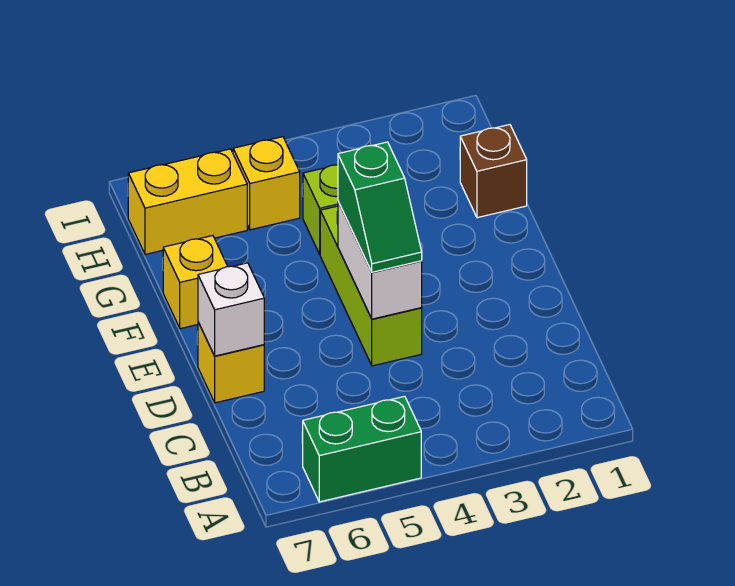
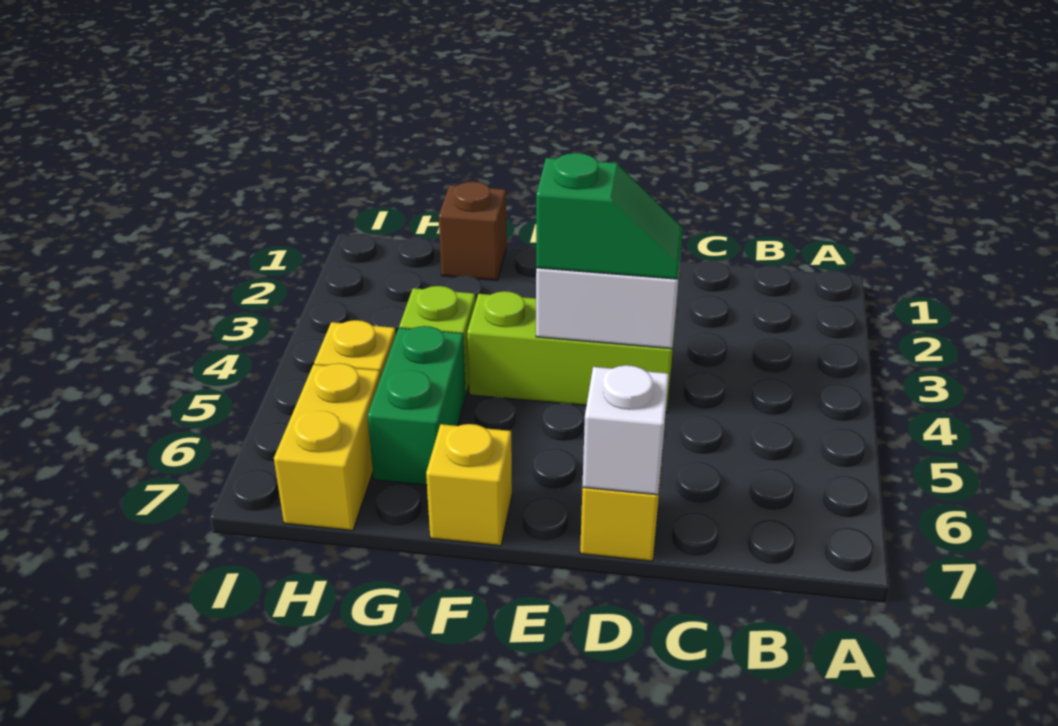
green brick A5:A6 level 1 -> green brick G5:G6 level 1

